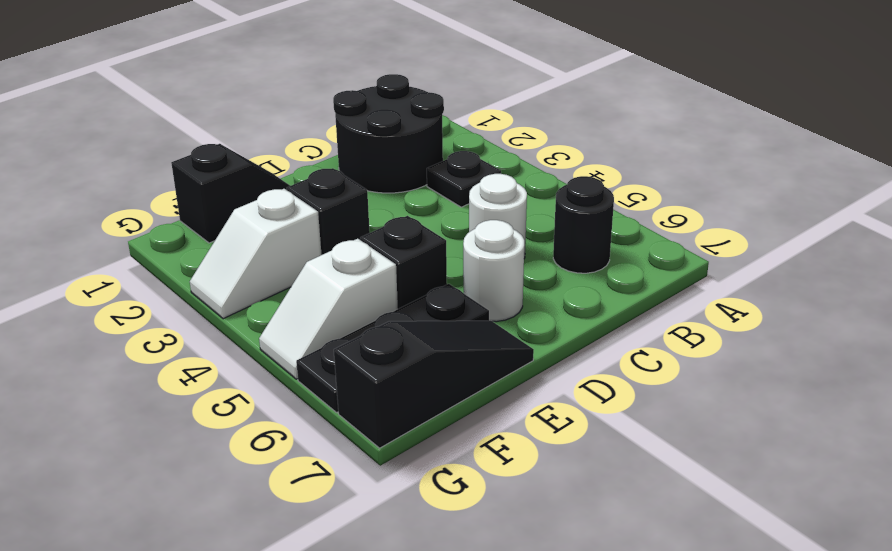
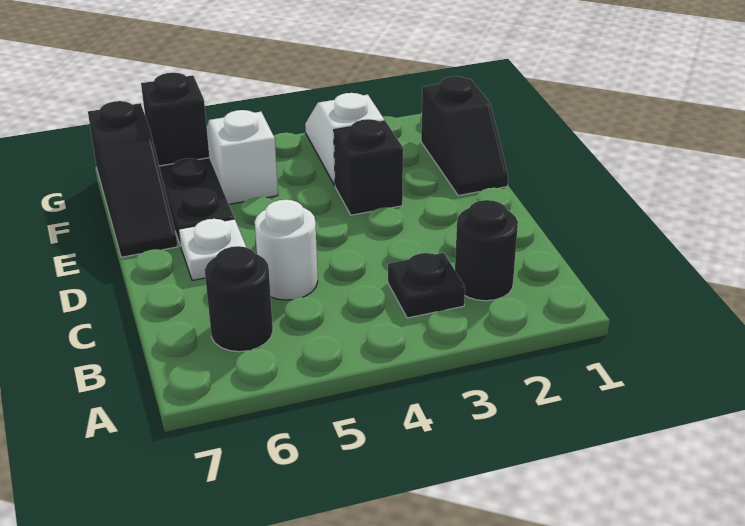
black round brick B1:C2 level 1 -> black round brick B2 level 1
white round brick D6 level 1 -> white plate D6 level 1
black brick E5 level 1 -> black brick G6 level 2

